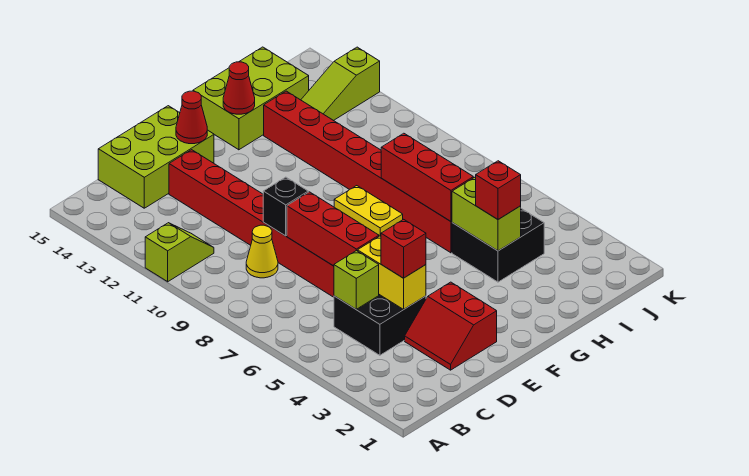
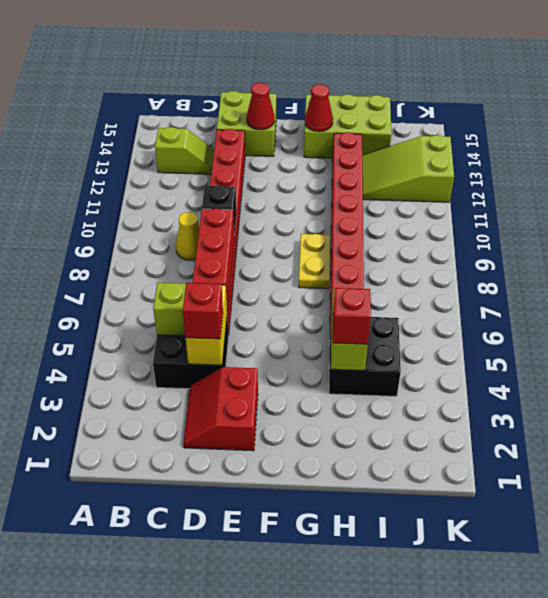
lime slope A11:B11 level 1 top A -> lime slope B13:C13 level 1 top B
lime brick C14:E15 level 1 -> lime brick D14:E15 level 1
red brick H6:H8 level 2 -> none
lime slope I13:K13 level 1 top K -> lime slope I12:K13 level 1 top K

